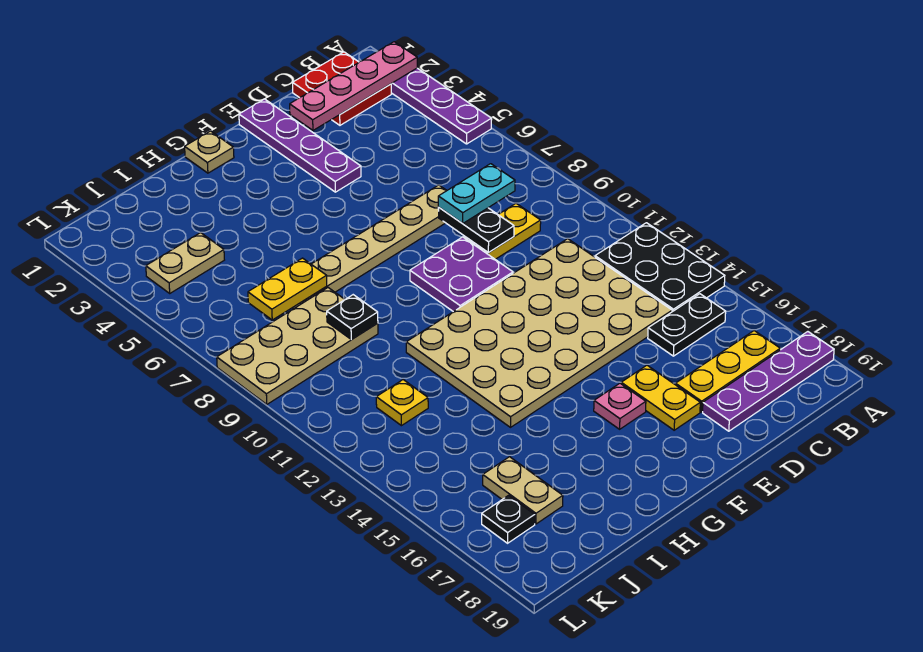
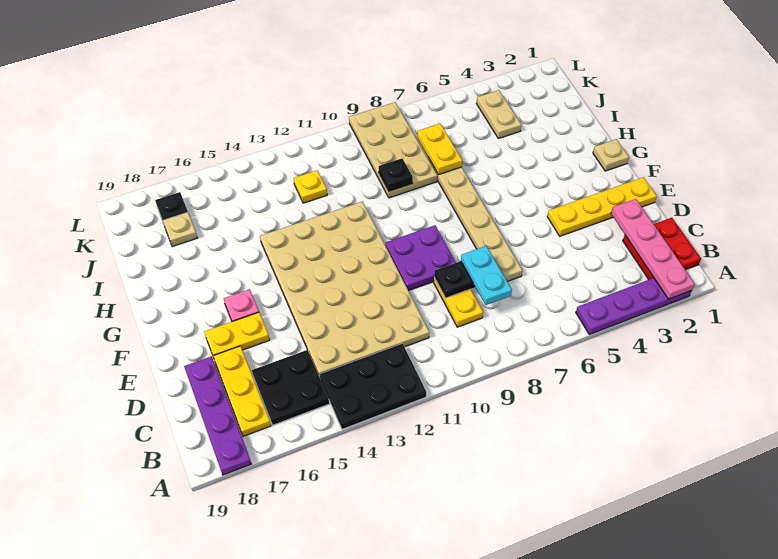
black plate B15:C15 level 1 -> black plate B15:C16 level 1
purple plate E1:E4 level 1 -> yellow plate E1:E4 level 1
tan plate J16:J17 level 1 -> tan plate J17 level 1

